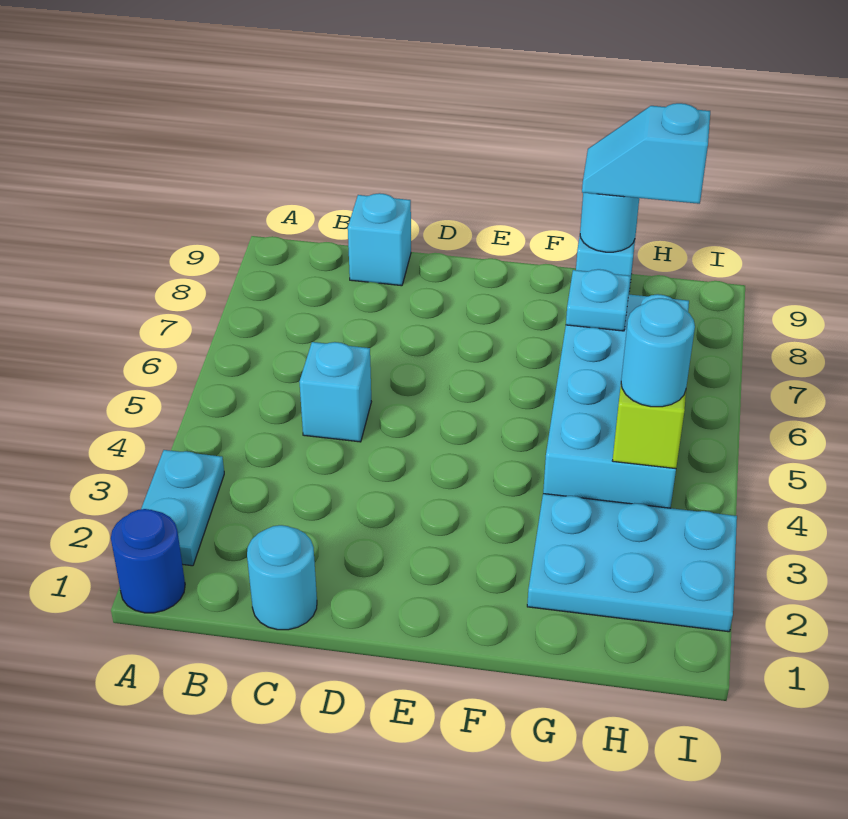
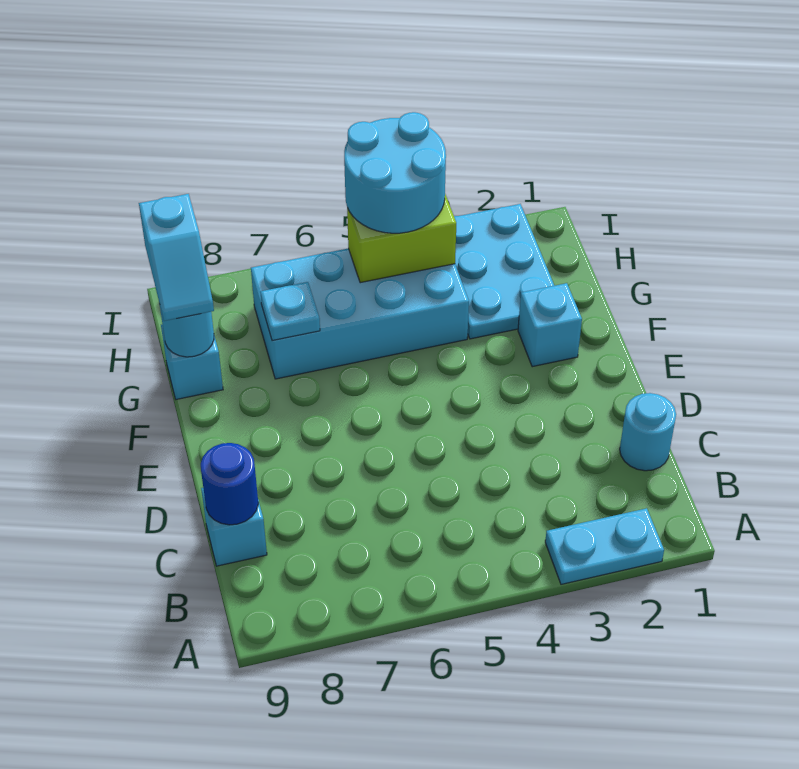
blue round brick A1 level 1 -> blue round brick C9 level 2
cyan brick C5 level 1 -> cyan brick F2 level 1
cyan round brick H4 level 3 -> cyan round brick H4:I5 level 3

